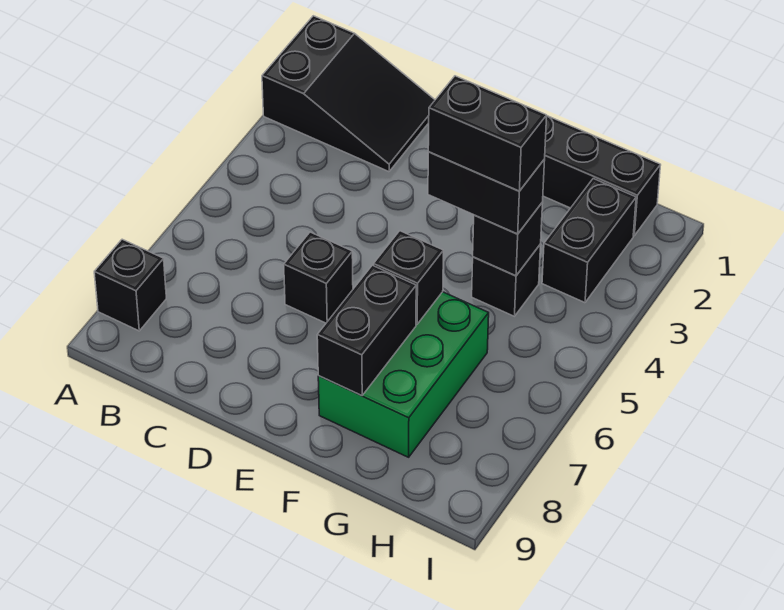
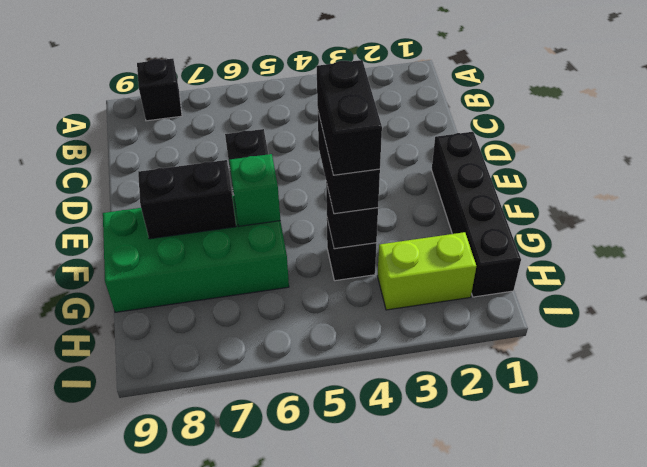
black slope A1:C2 level 1 top A -> none
green brick F6:G8 level 1 -> green brick F6:G9 level 1
black brick F6 level 2 -> green brick F6 level 2
black brick H2:H3 level 1 -> lime brick H2:H3 level 1

